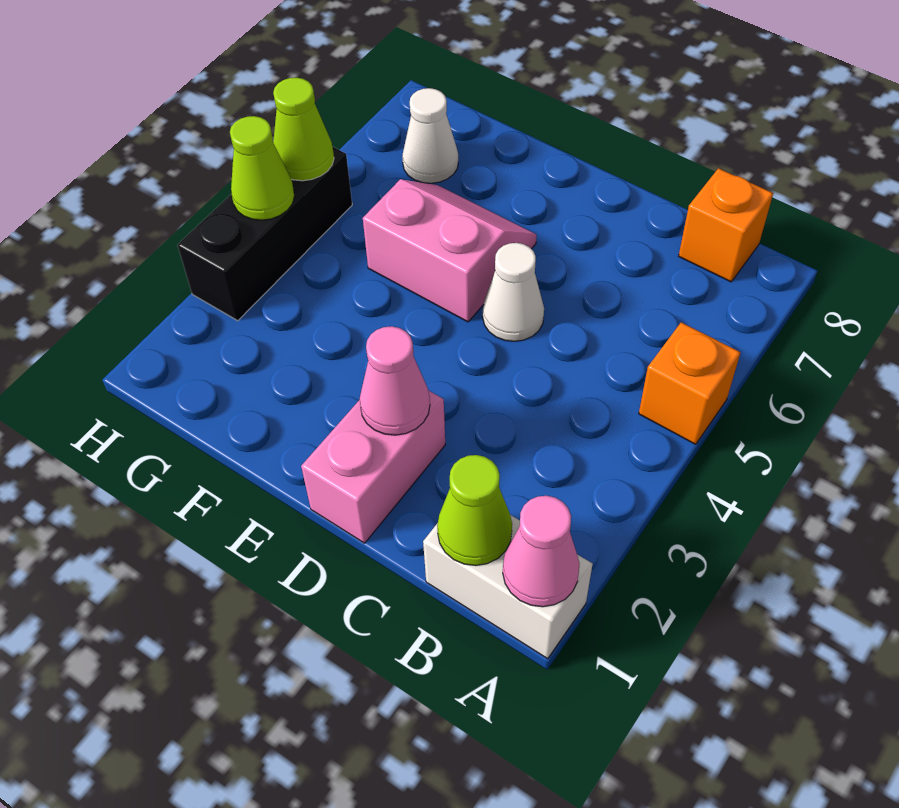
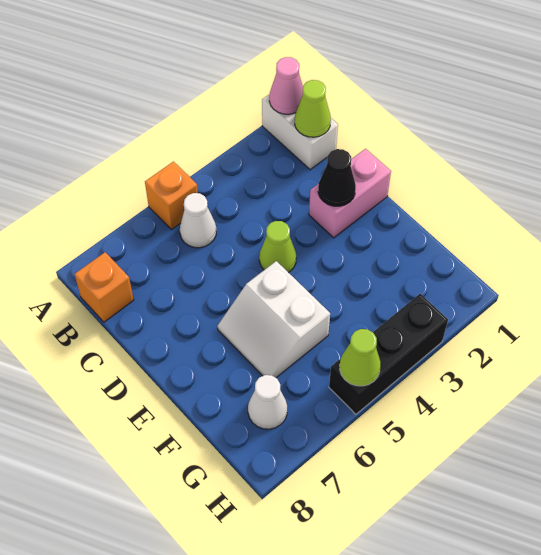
pink cone D2 level 2 -> black cone D2 level 2
white cone D5 level 1 -> white cone B5 level 1
pink slope E5:F6 level 1 top 5 -> white slope E5:F6 level 1 top 5
lime cone H4 level 2 -> lime cone D4 level 1

